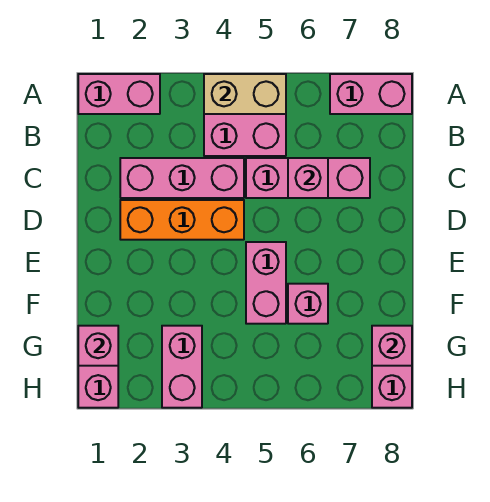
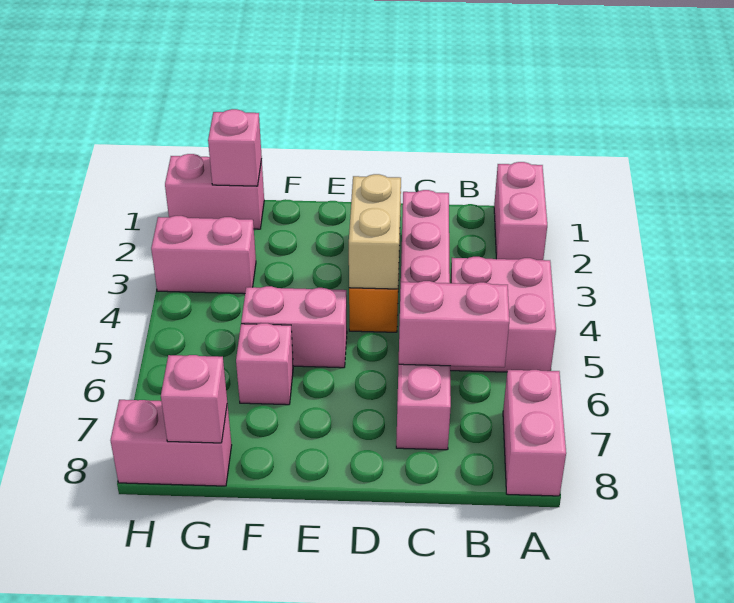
tan brick A4:A5 level 2 -> tan brick D3:D4 level 2
pink brick C6 level 2 -> pink brick B6:C6 level 2

